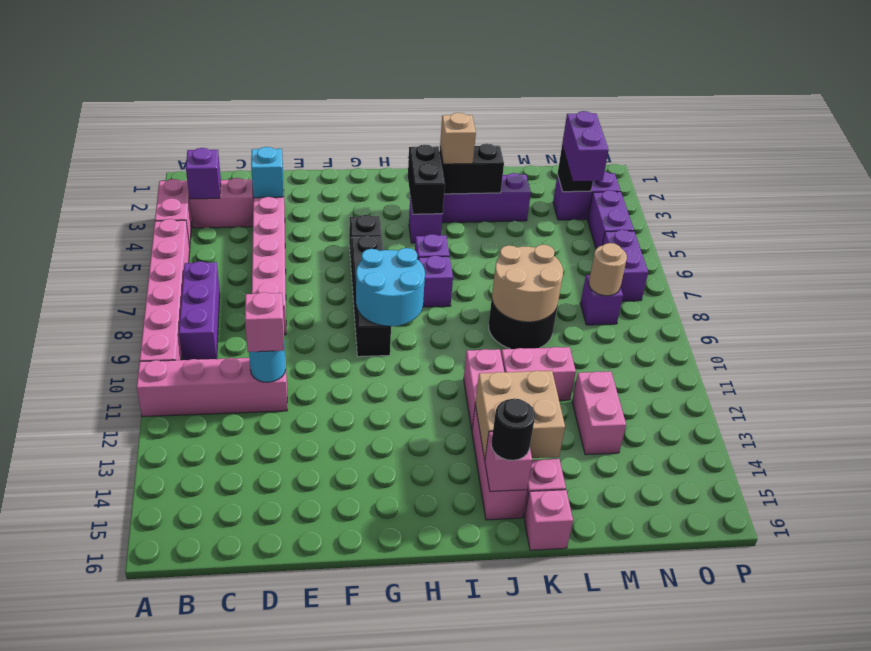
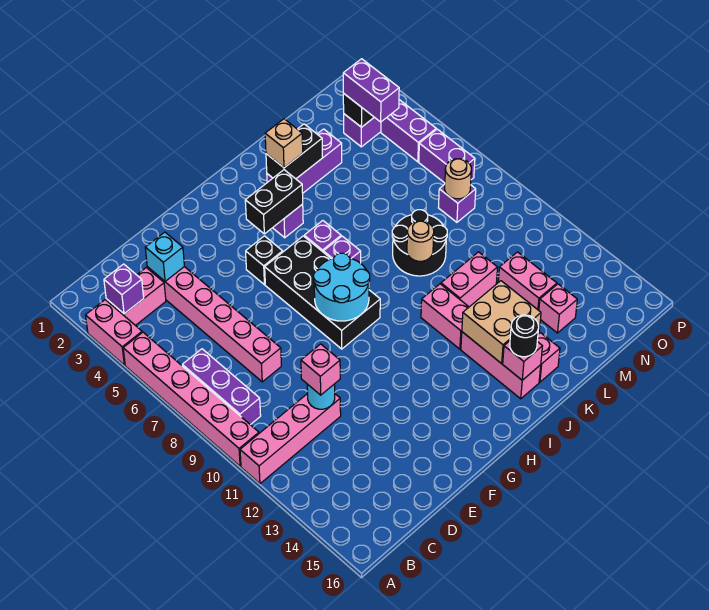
black brick G6:G9 level 1 -> black brick G6:H9 level 1
black brick I3:I4 level 2 -> black brick H4:I4 level 2
tan round brick K8:L9 level 2 -> tan round brick K9 level 2
pink brick K16 level 1 -> pink brick M14 level 1

